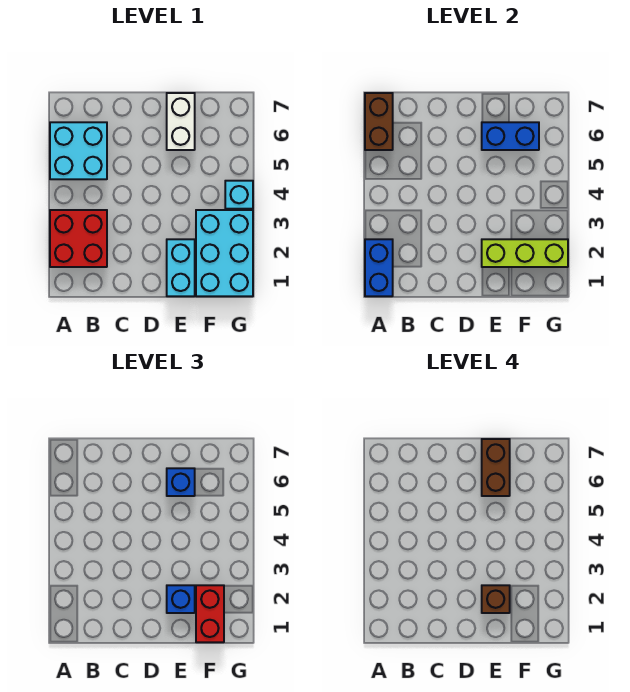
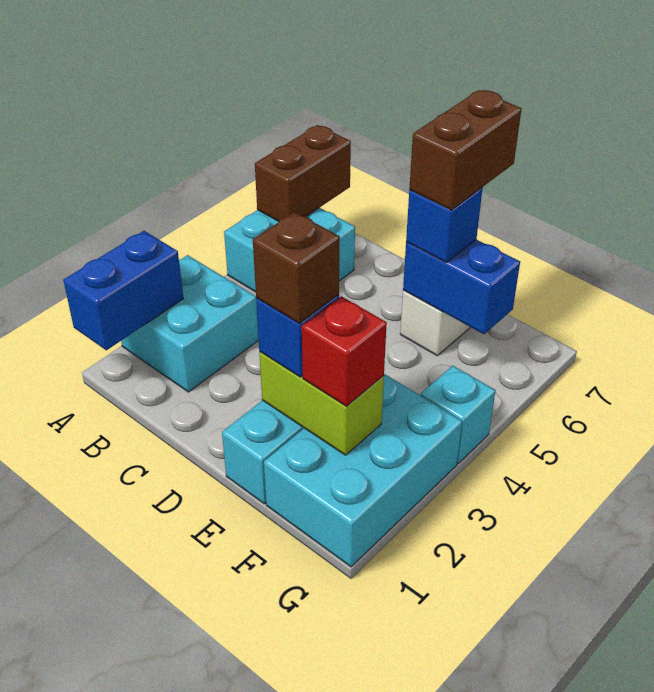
red brick A2:B3 level 1 -> cyan brick A2:B3 level 1
lime brick E2:G2 level 2 -> lime brick E2:F2 level 2
red brick F1:F2 level 3 -> red brick F2 level 3

